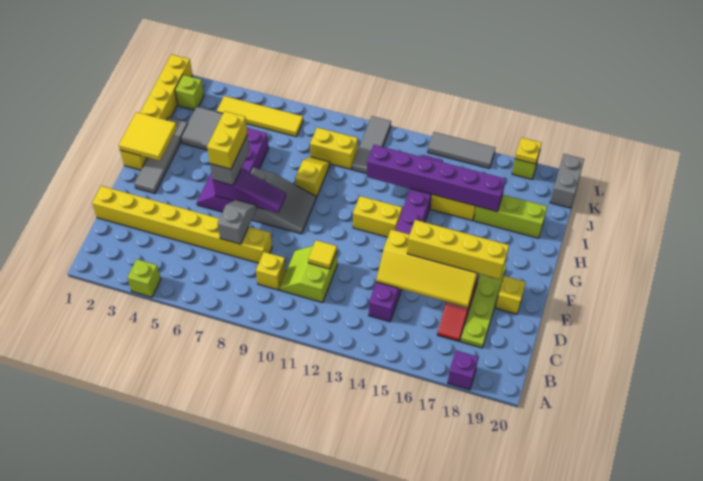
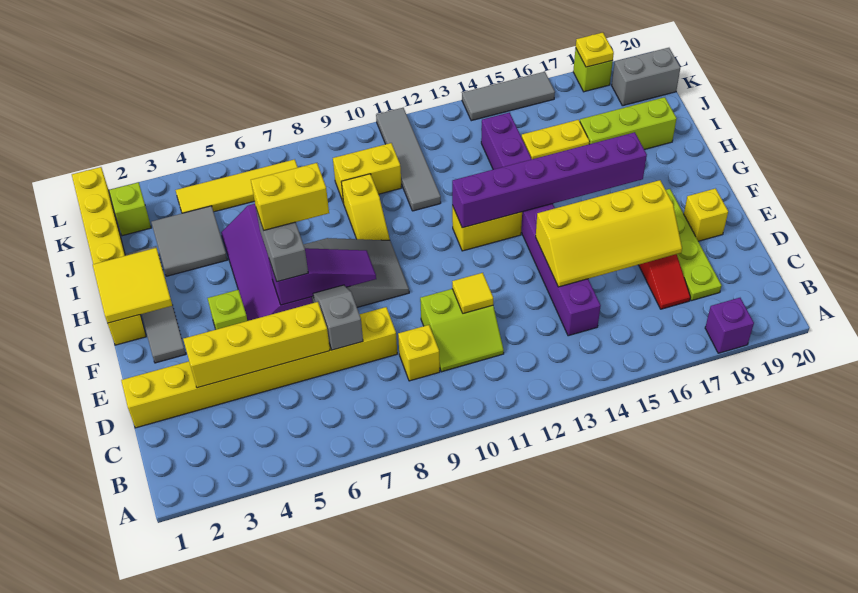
lime brick A4 level 1 -> lime brick F4 level 1
lime slope C10:D11 level 1 top 11 -> lime slope C10:D11 level 1 top D
yellow brick E15:E18 level 3 -> yellow brick D3:D6 level 2
yellow brick F6:G6 level 4 -> yellow brick G6:G7 level 4
yellow slope H9:I9 level 1 top H -> yellow slope H9:I9 level 1 top I
purple brick I12:I17 level 2 -> purple brick G12:G17 level 2
grey tile J11:L11 level 1 -> grey tile I11:L11 level 1
grey brick K20:L20 level 1 -> grey brick K19:K20 level 1

